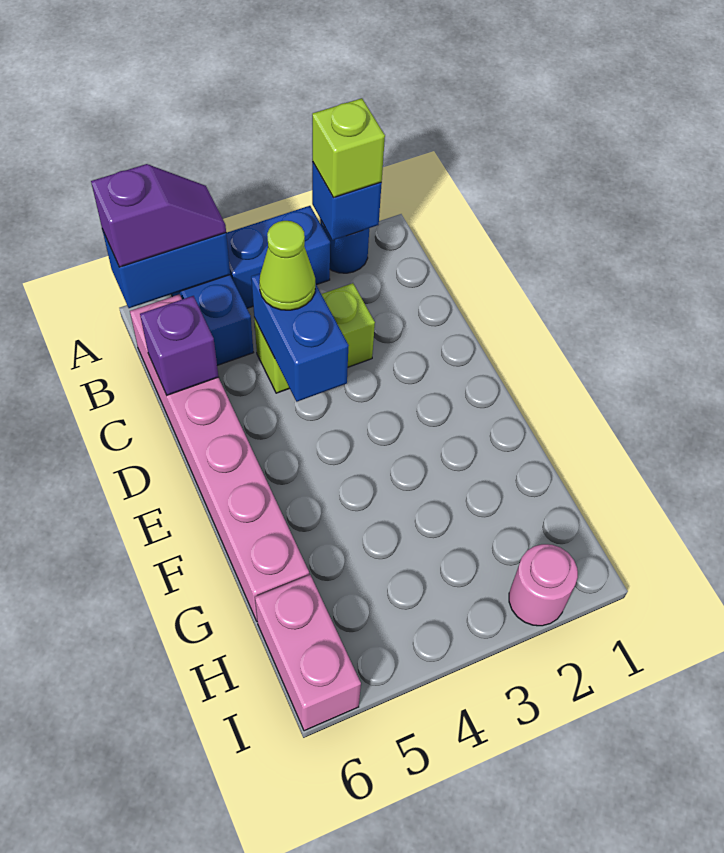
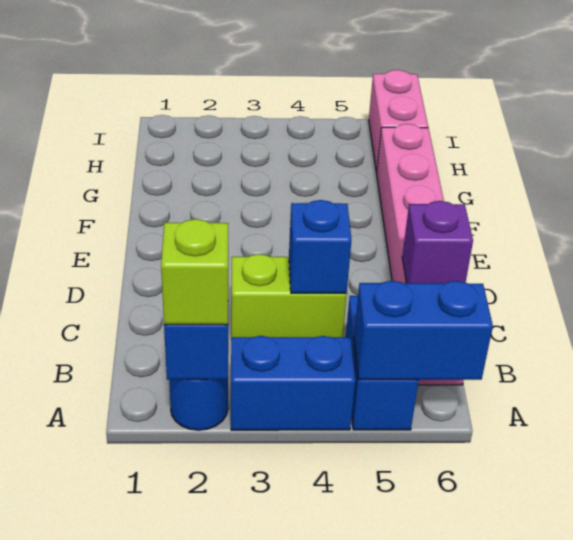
purple slope A5:A6 level 3 top 6 -> none
blue brick C4:D4 level 2 -> blue brick C4 level 2
lime cone C4 level 3 -> none
pink round brick I2 level 1 -> none

